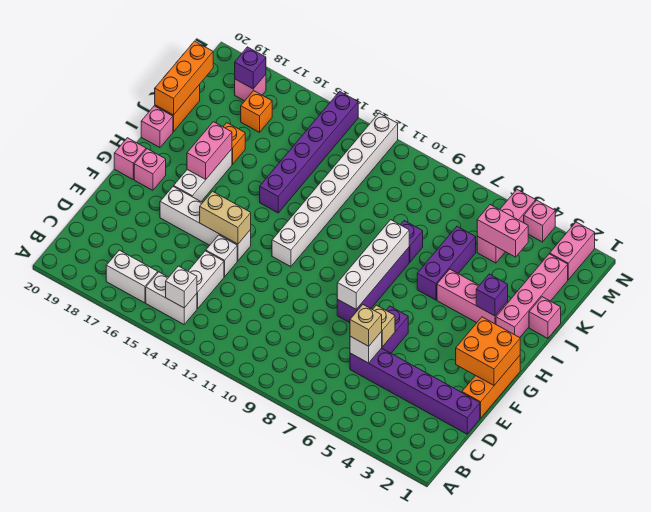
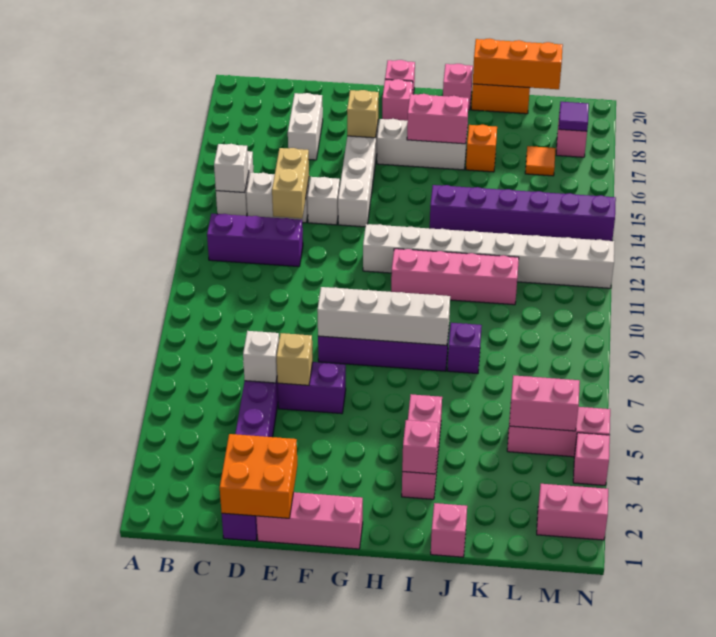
white brick B16:B17 level 1 -> white brick D17:D18 level 1
tan brick D6 level 3 -> tan brick F17 level 2
orange brick E1:G1 level 1 -> pink brick E1:G1 level 1
orange brick F1:G2 level 2 -> orange brick D1:E2 level 2
tan brick F14:F15 level 2 -> tan brick D13:D14 level 2
pink brick I2:L2 level 1 -> pink brick H11:K11 level 1
purple brick I3 level 2 -> pink brick I3 level 2
purple brick I6:K6 level 1 -> purple brick B12:D12 level 1
pink brick L4:L5 level 2 -> pink brick L5:M5 level 2
orange brick L17 level 1 -> orange tile L17 level 1
purple brick M18 level 2 -> purple tile M18 level 2

